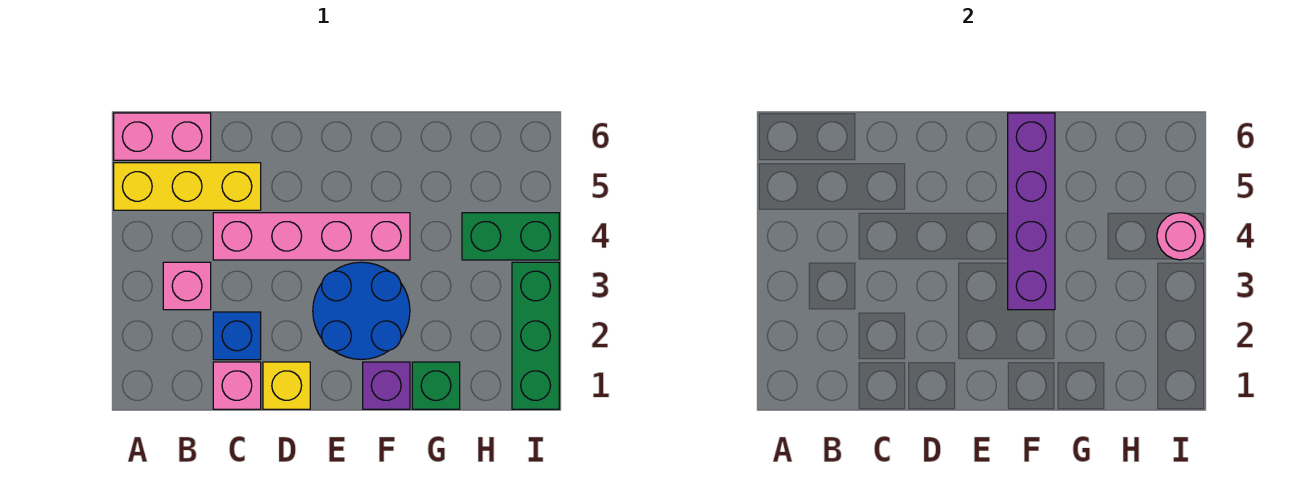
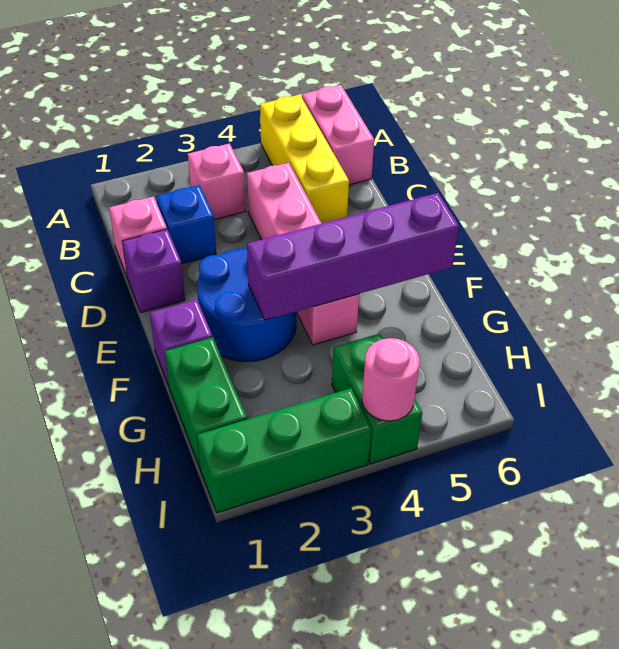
yellow brick D1 level 1 -> purple brick D1 level 1
green brick G1 level 1 -> green brick G1:H1 level 1

